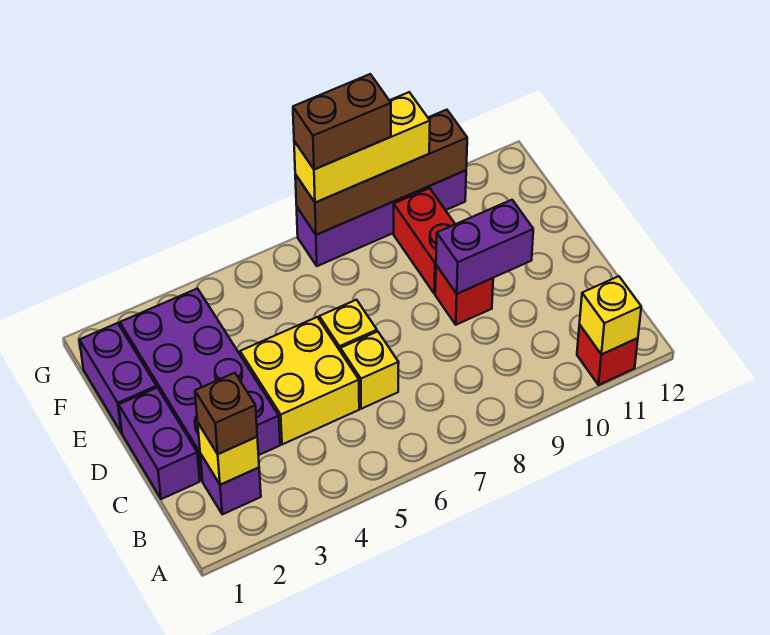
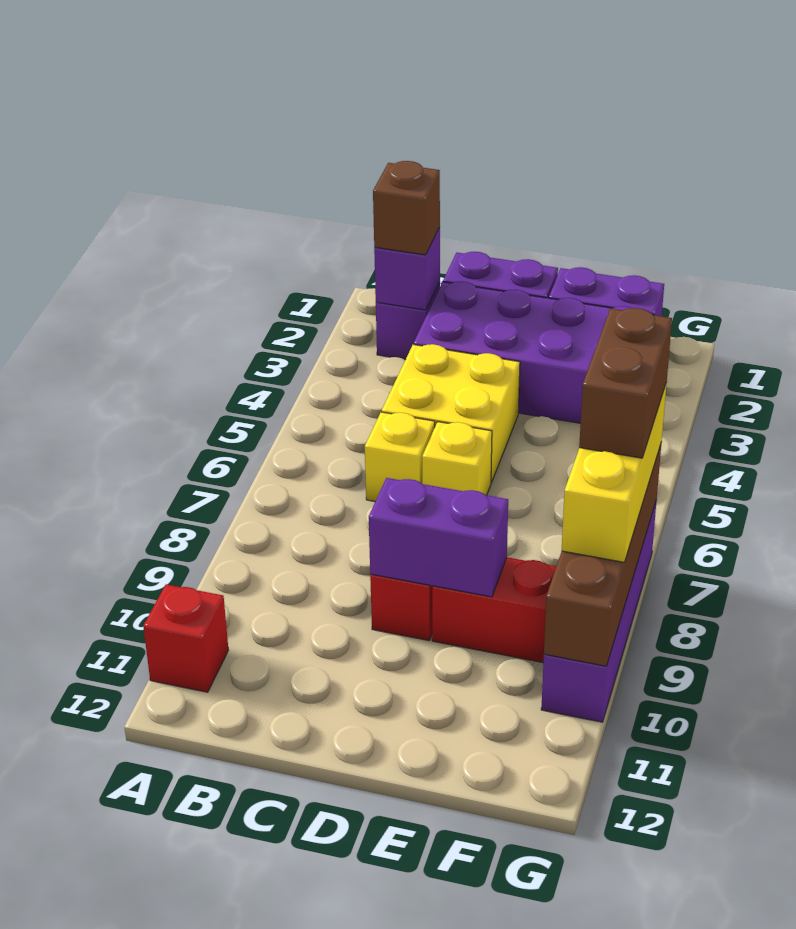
yellow brick A11 level 2 -> none
yellow brick B2 level 2 -> purple brick B2 level 2
purple brick D9:D10 level 2 -> purple brick D9:E9 level 2

